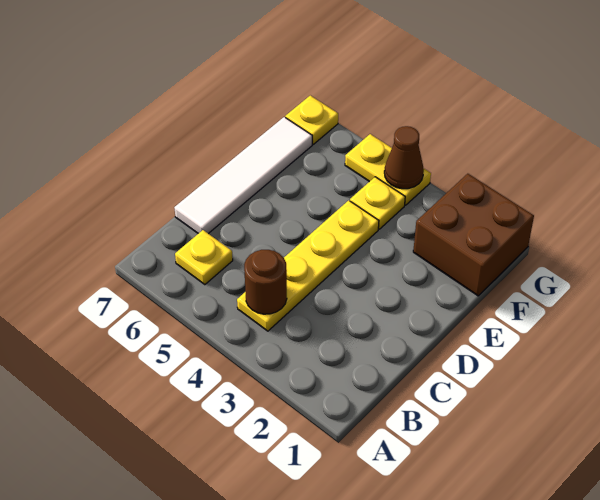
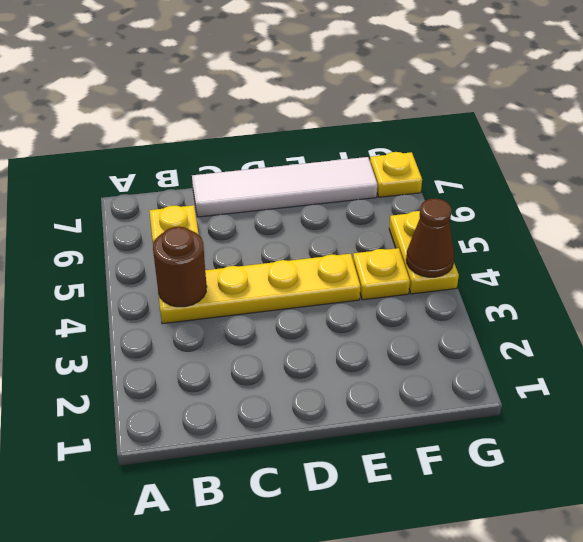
brown brick F1:G2 level 1 -> none

